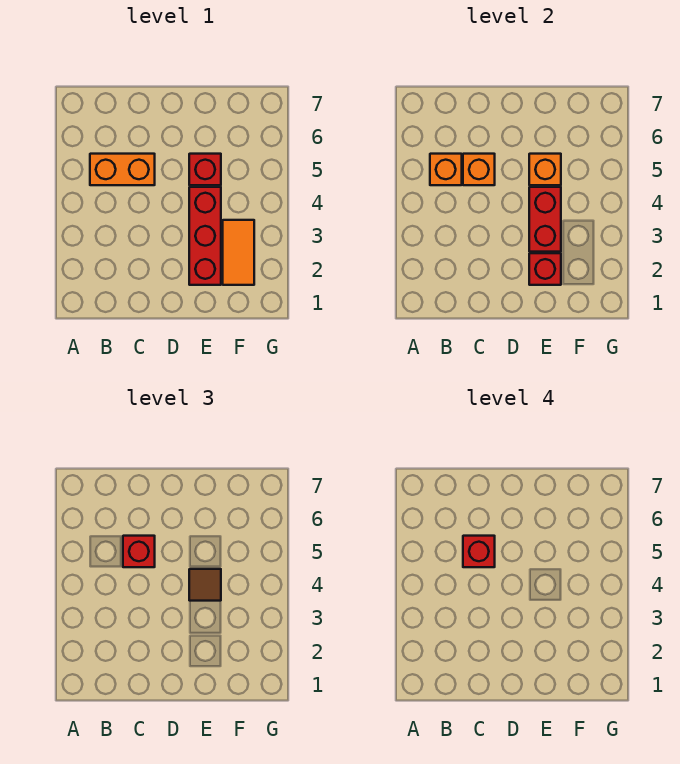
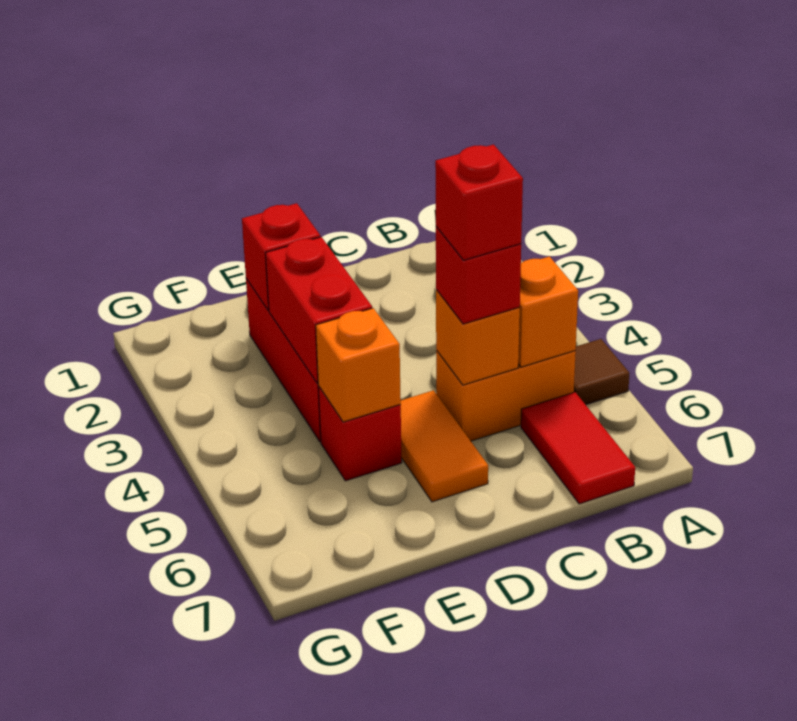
none -> red tile B6:B7 level 1
brown tile E4 level 3 -> brown tile A5 level 1
orange tile F2:F3 level 1 -> orange tile D5:D6 level 1

